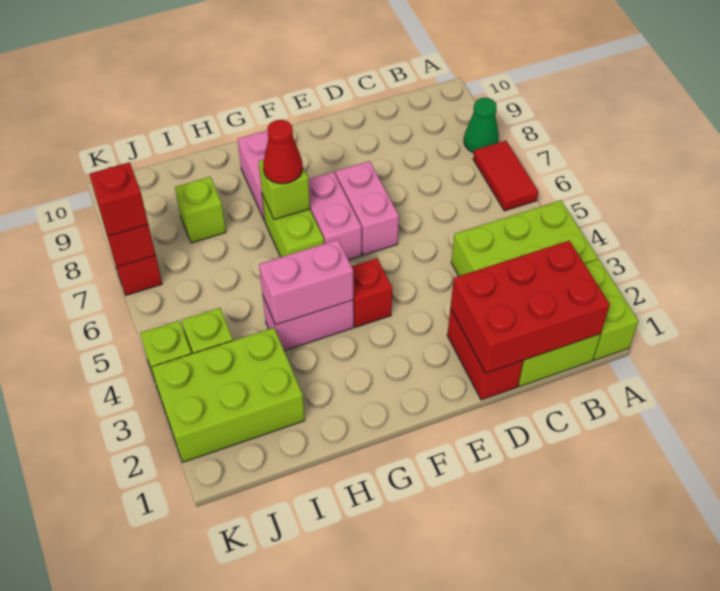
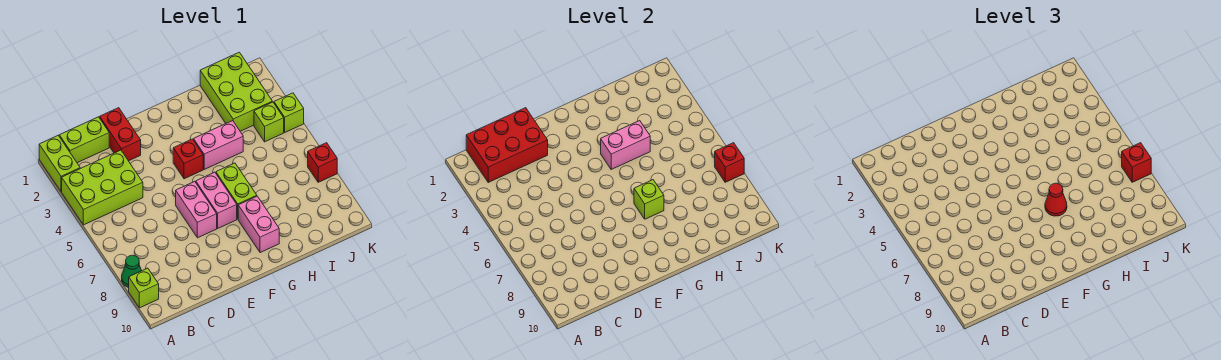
red tile A6:A7 level 1 -> none
lime brick I2:K3 level 1 -> lime brick I1:J3 level 1
lime brick I8 level 1 -> lime brick A9 level 1

